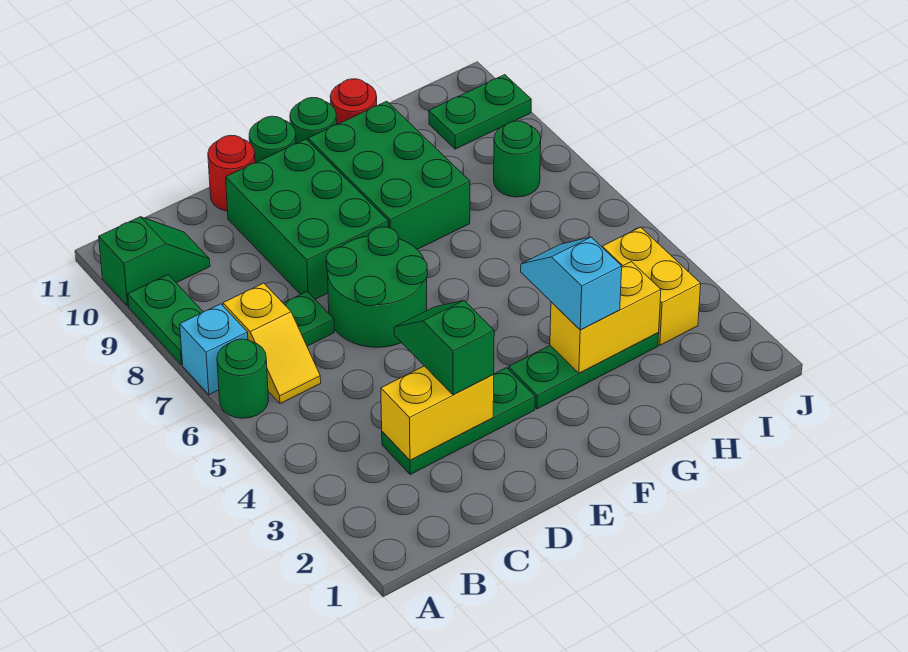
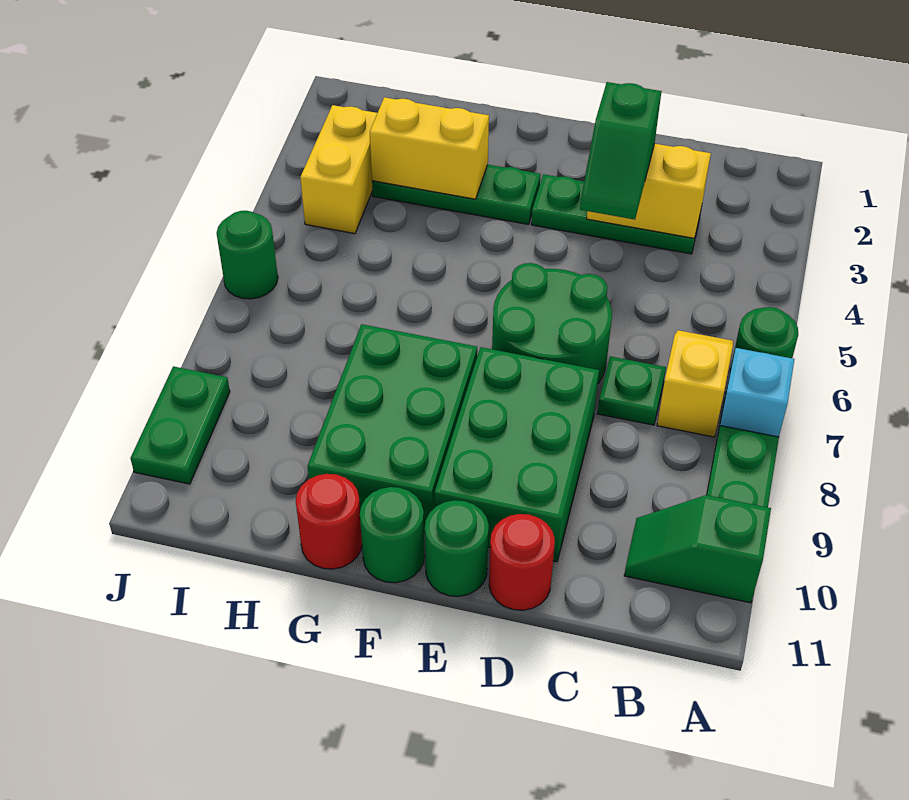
cyan slope G3:G4 level 3 top 3 -> none
green round brick I8 level 1 -> green round brick J6 level 1
green plate I10:J10 level 1 -> green plate J9:J10 level 1

